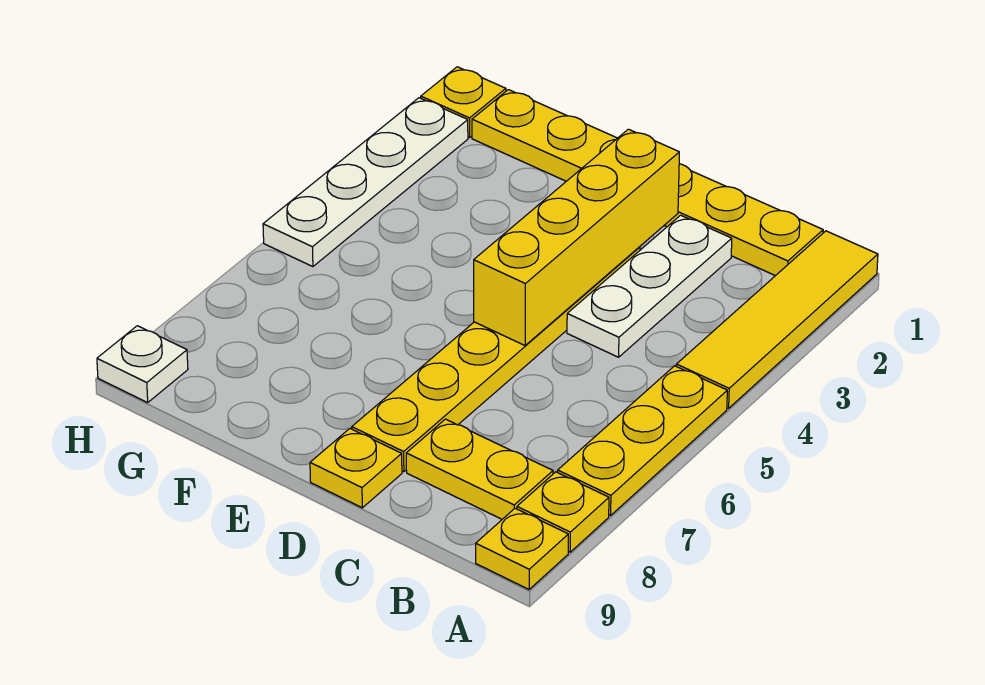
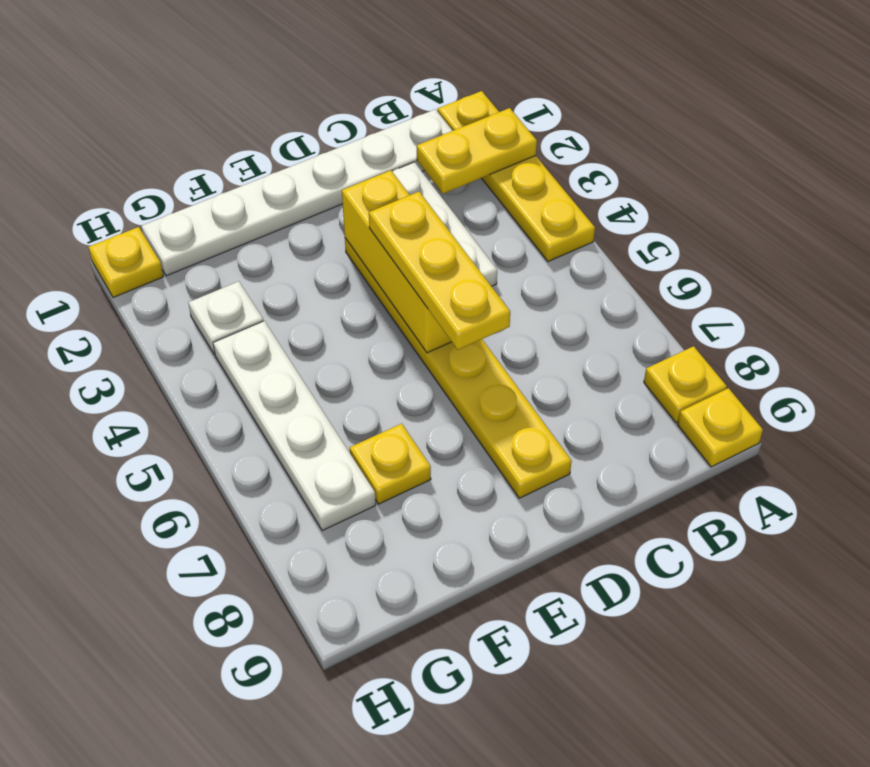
yellow tile A1:A4 level 1 -> yellow plate A1:A4 level 1
yellow plate A5:A7 level 1 -> yellow plate D4:D6 level 3
yellow plate B1:G1 level 1 -> white plate B1:G1 level 1
yellow plate B8:C8 level 1 -> yellow plate A2:B2 level 2
yellow brick D2:D5 level 2 -> yellow brick D3:D5 level 2
yellow plate D9 level 1 -> yellow plate F7 level 1
white plate H2:H5 level 1 -> white plate G4:G7 level 1
white plate H9 level 1 -> white plate G3 level 1

